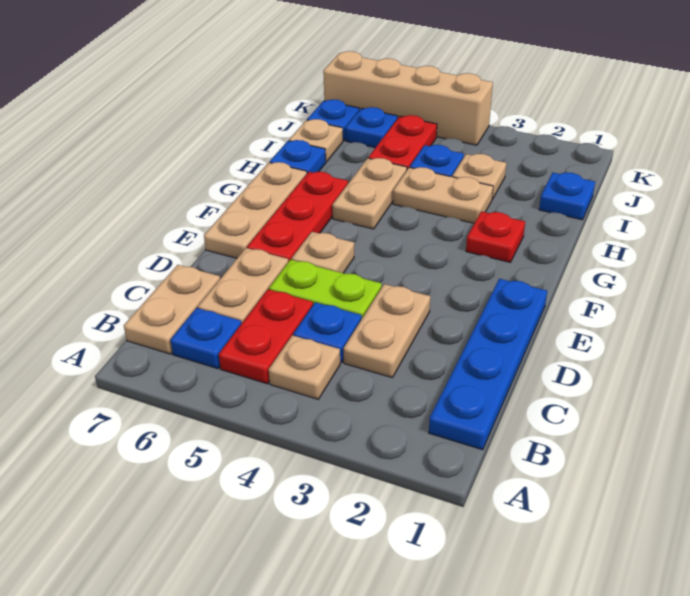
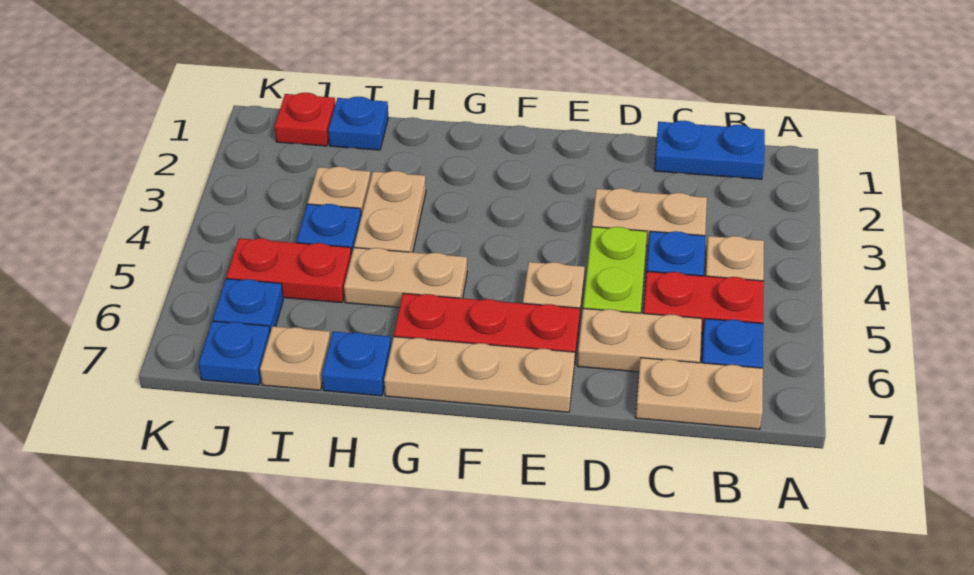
blue plate B1:E1 level 1 -> blue plate B1:C1 level 1
red plate G2 level 1 -> red plate J1 level 1
tan brick K4:K7 level 1 -> none

